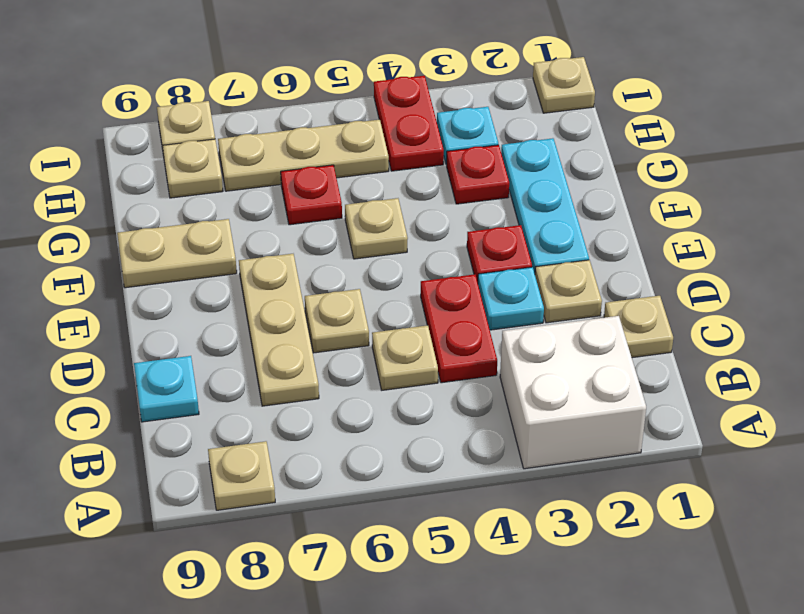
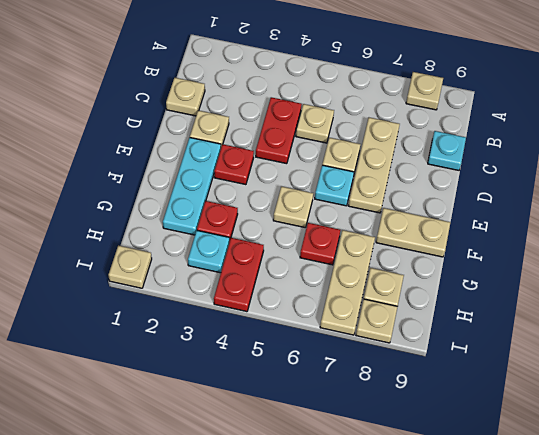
white brick A2:B3 level 1 -> none
cyan plate D3 level 1 -> cyan plate E6 level 1
tan plate H5:H7 level 1 -> tan plate G7:I7 level 1

